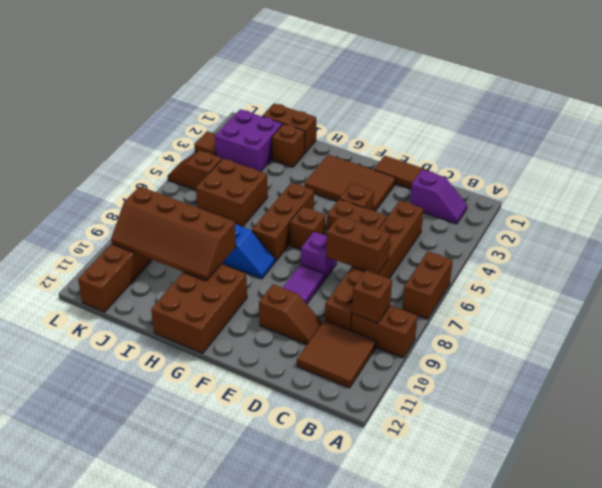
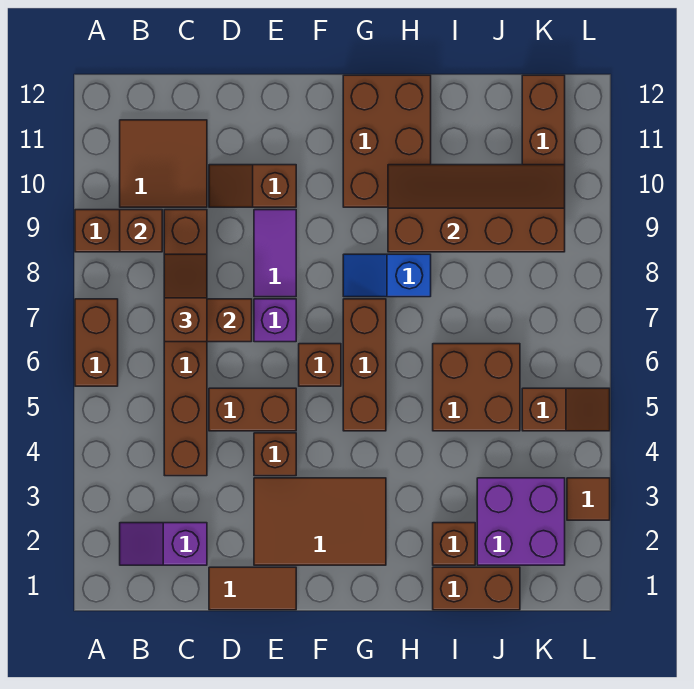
none -> brown slope C7:C8 level 3 top 7

